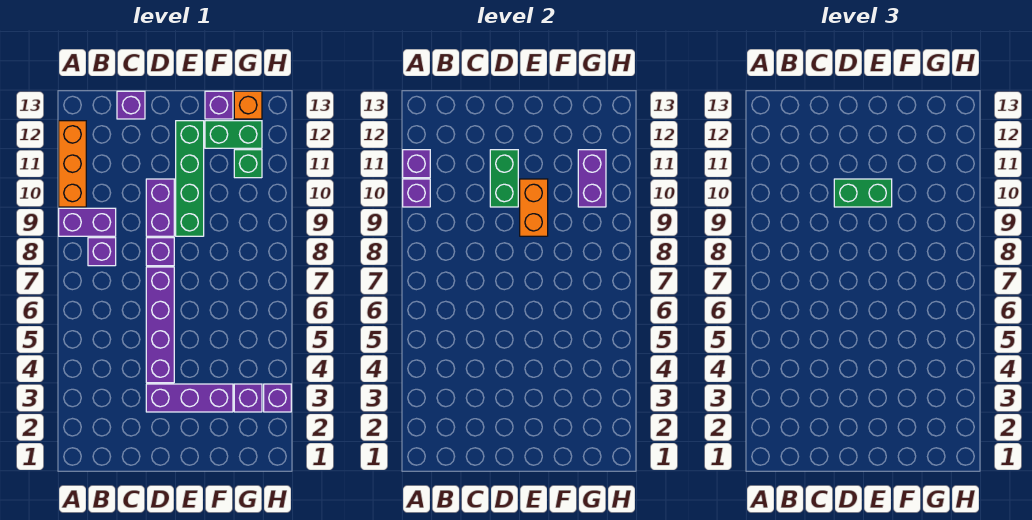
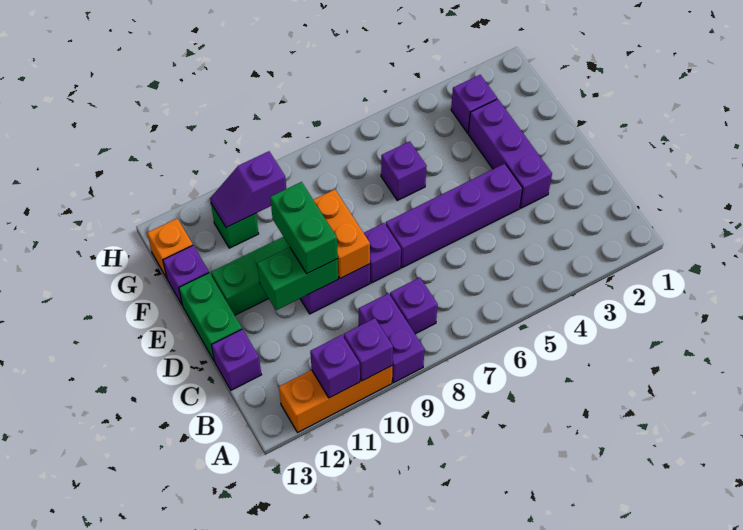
orange brick E9:E10 level 2 -> orange brick D9:E9 level 2
green brick F12:G12 level 1 -> green brick D13:E13 level 1
purple brick G10:G11 level 2 -> purple slope G10:G11 level 2 top 10
purple brick H3 level 1 -> purple brick F6 level 1

